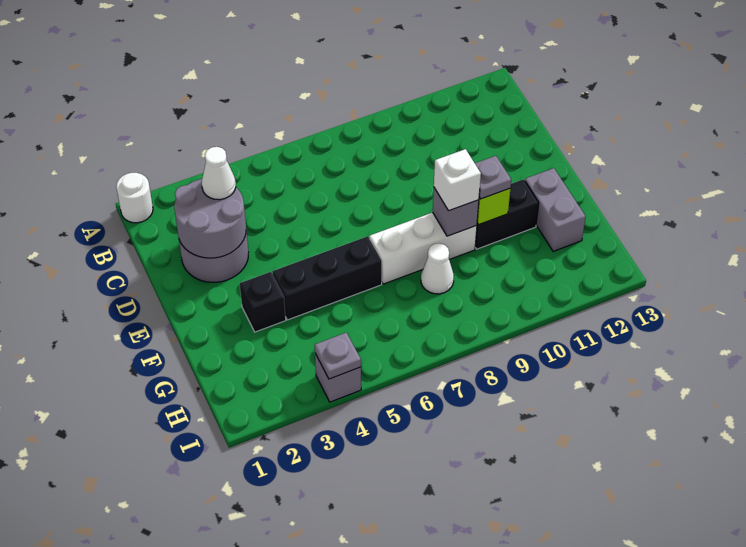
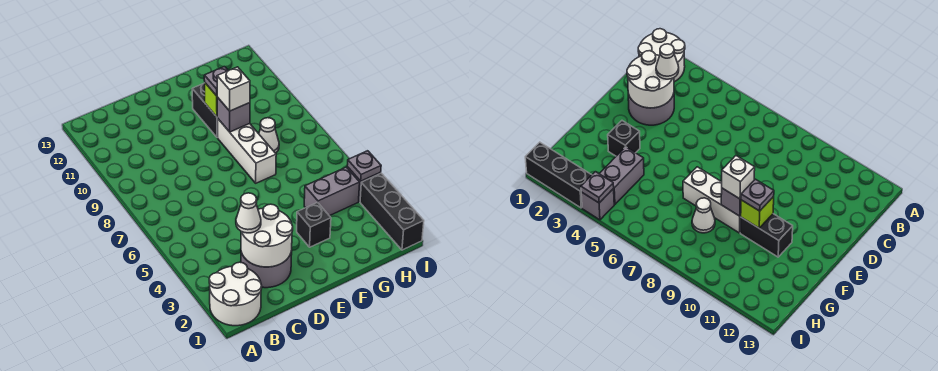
white round brick A1 level 1 -> white round brick A1:B2 level 1
grey round brick C2:D3 level 2 -> white round brick C2:D3 level 2
black brick F4:F6 level 1 -> black brick I1:I3 level 1
grey brick F12:G12 level 1 -> grey brick G4:H4 level 1

